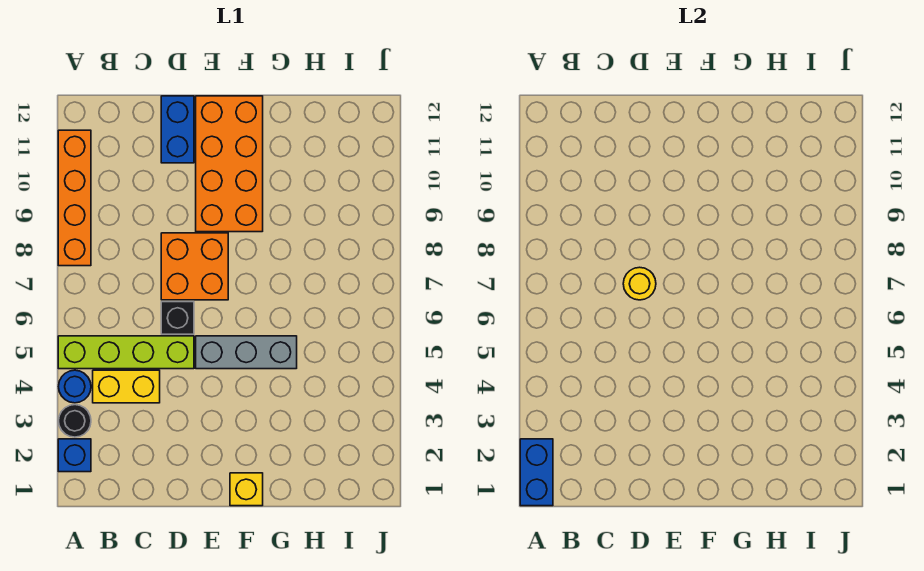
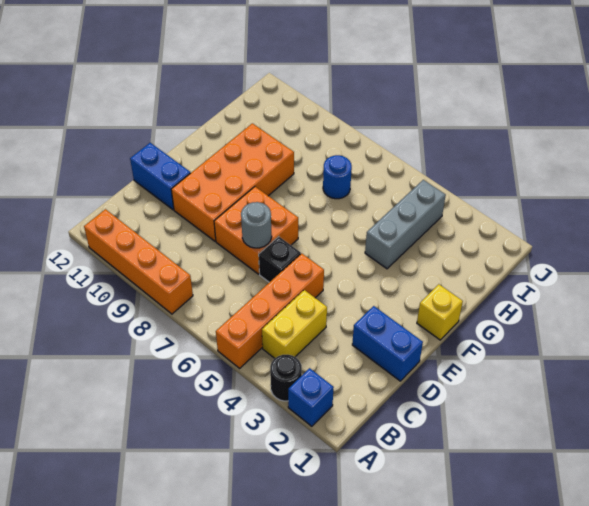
blue brick A1:A2 level 2 -> blue brick D1:D2 level 1
blue round brick A4 level 1 -> blue round brick H7 level 1
lime brick A5:D5 level 1 -> orange brick A5:D5 level 1
yellow round brick D7 level 2 -> grey round brick D7 level 2
grey brick E5:G5 level 1 -> grey brick G4:I4 level 1
orange brick E9:F12 level 1 -> orange brick D9:G10 level 1

